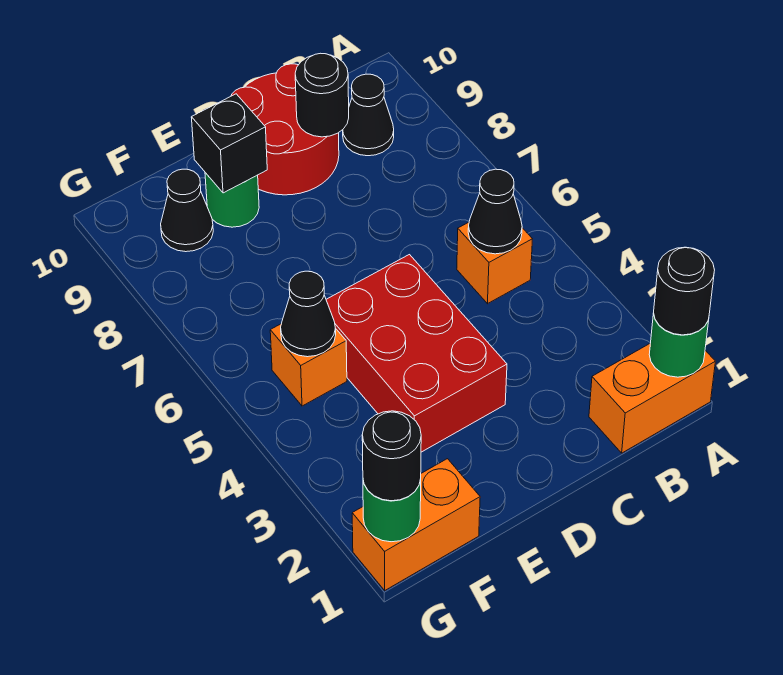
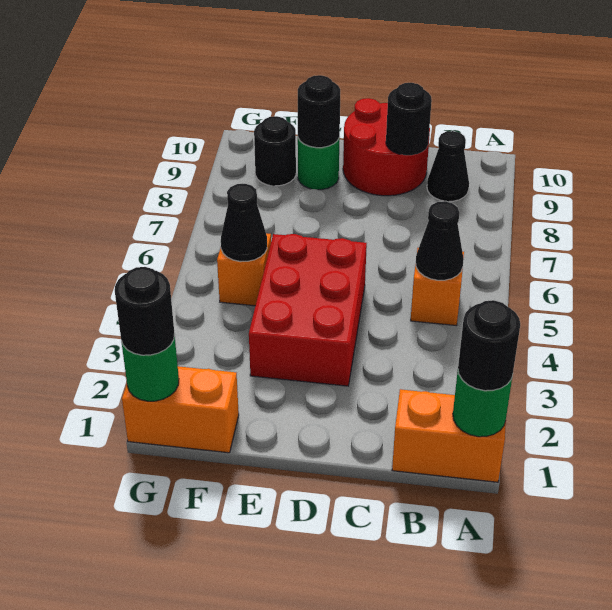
black brick E9 level 2 -> black round brick E9 level 2
black cone F9 level 1 -> black round brick F9 level 1

